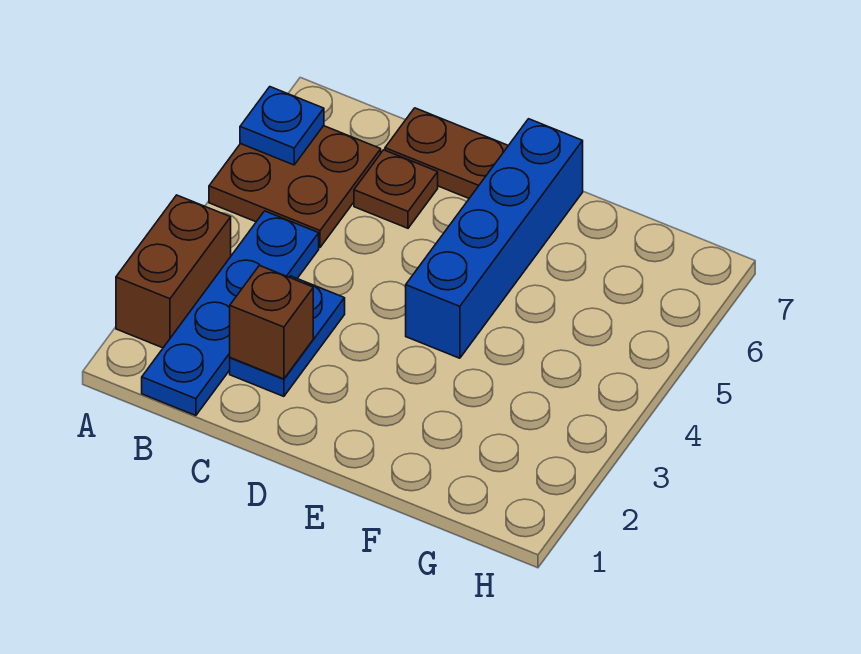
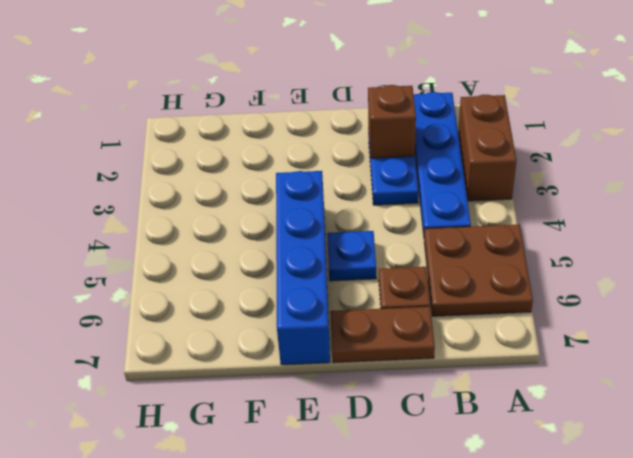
blue plate A6 level 2 -> blue plate D5 level 1

